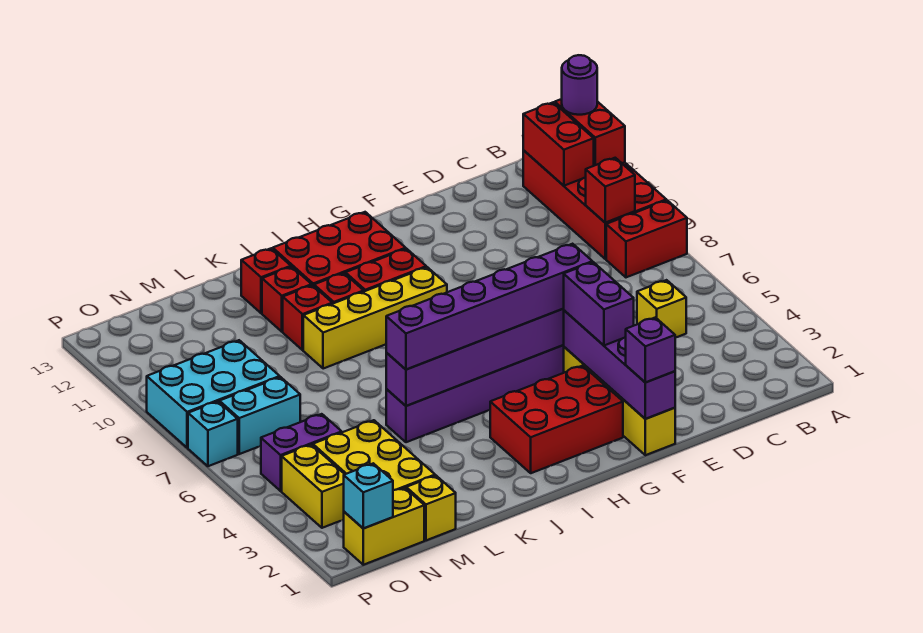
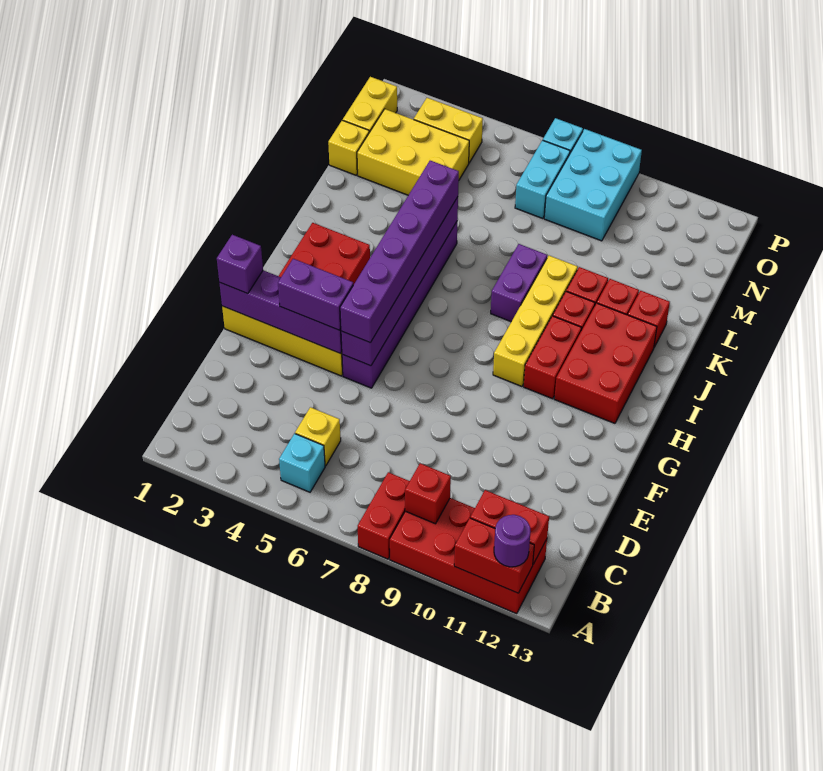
purple brick N5:O5 level 1 -> purple brick J8:K8 level 1
cyan brick O1 level 2 -> cyan brick B5 level 1

